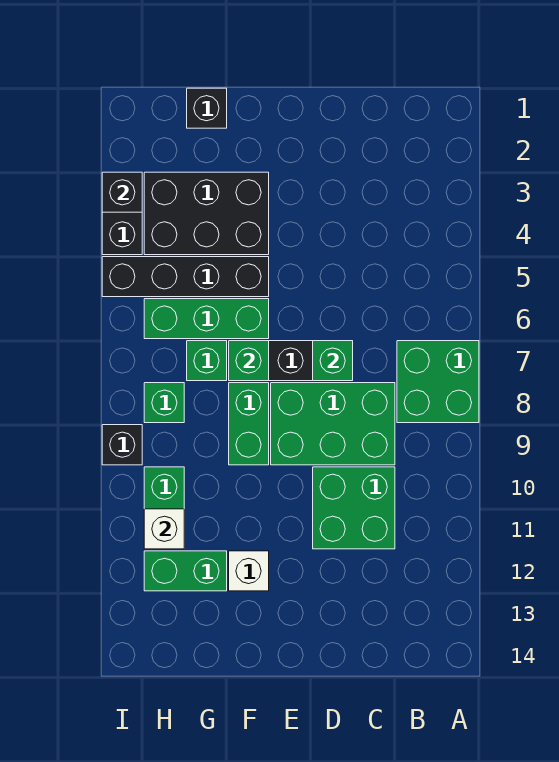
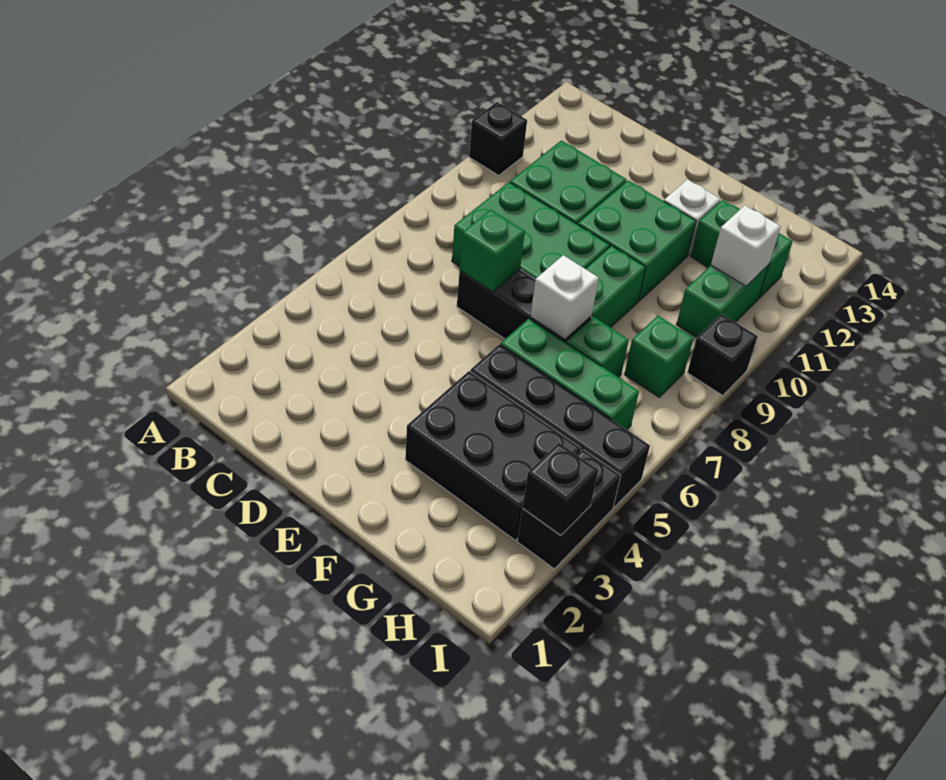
green brick A7:B8 level 1 -> green brick E10:F11 level 1
green brick F7 level 2 -> white brick F7 level 2
black brick G1 level 1 -> black brick A11 level 1

